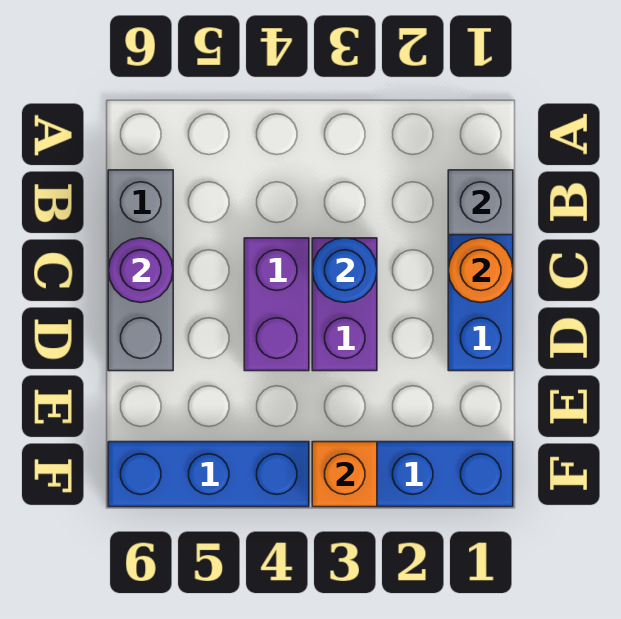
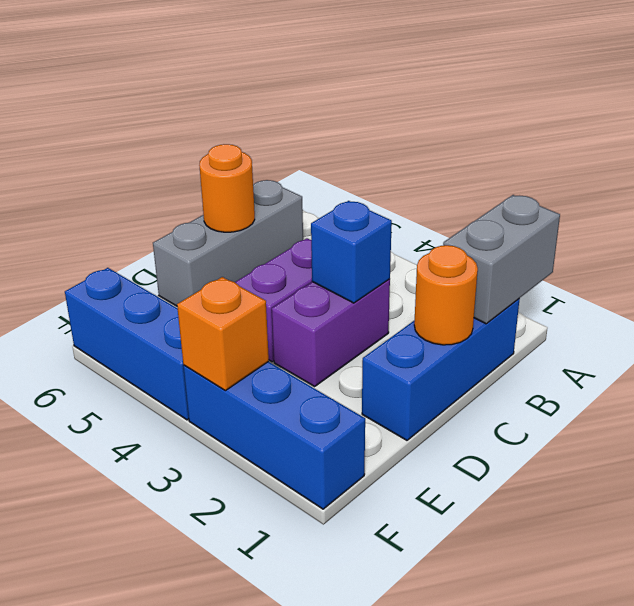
grey brick B1 level 2 -> grey brick A1:B1 level 2
blue round brick C3 level 2 -> blue brick C3 level 2
purple round brick C6 level 2 -> orange round brick C6 level 2

